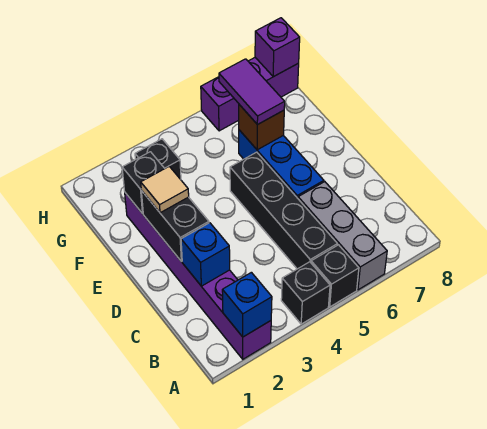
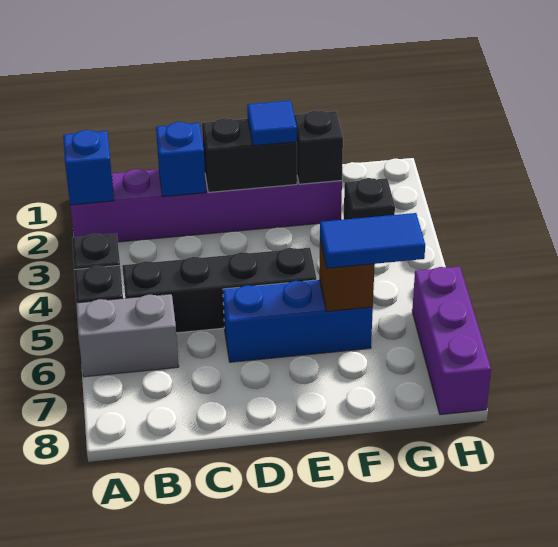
grey brick A6:C6 level 1 -> grey brick A6:B6 level 1
tan tile E2 level 3 -> blue tile E2 level 3
purple tile F6:G6 level 3 -> blue tile F6:G6 level 3
purple brick H8 level 2 -> none

